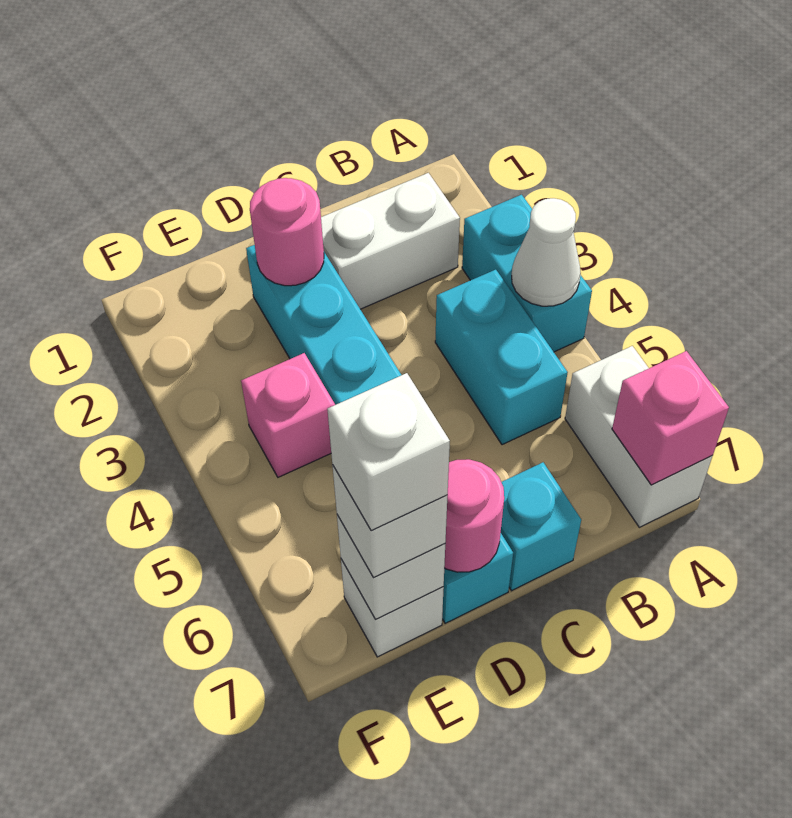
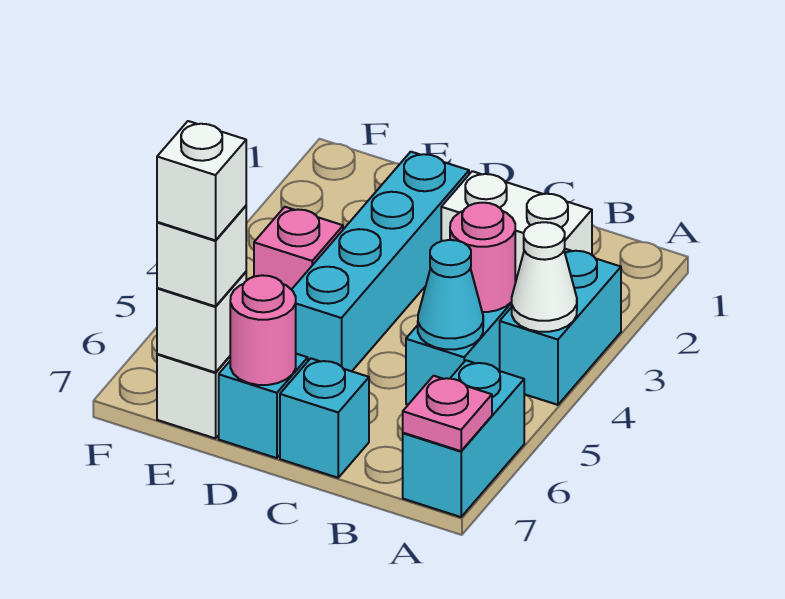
white brick A6:A7 level 1 -> cyan brick A6:A7 level 1
pink brick A7 level 2 -> pink plate A7 level 2
none -> cyan cone B5 level 2
pink round brick D2 level 2 -> pink round brick B4 level 2

